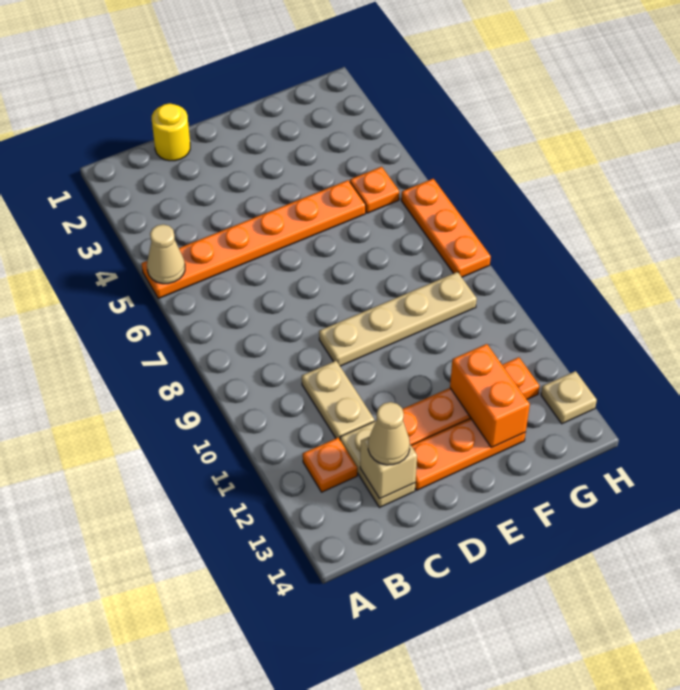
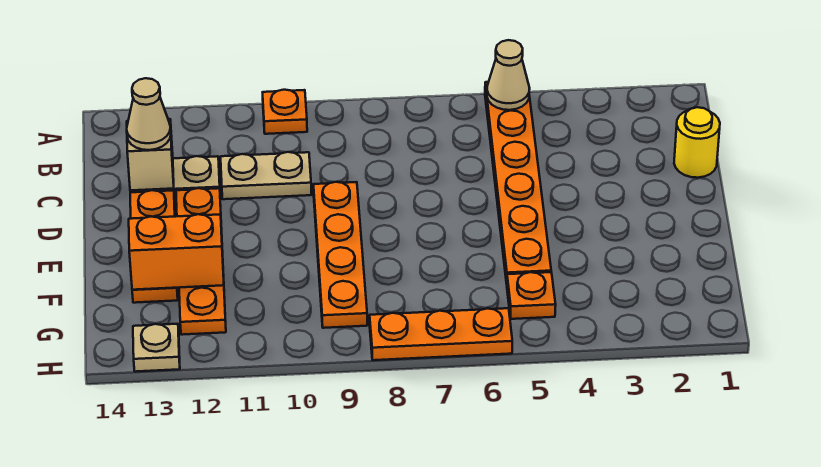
orange plate B12 level 1 -> orange plate A10 level 1
tan plate D9:G9 level 1 -> orange plate D9:G9 level 1

